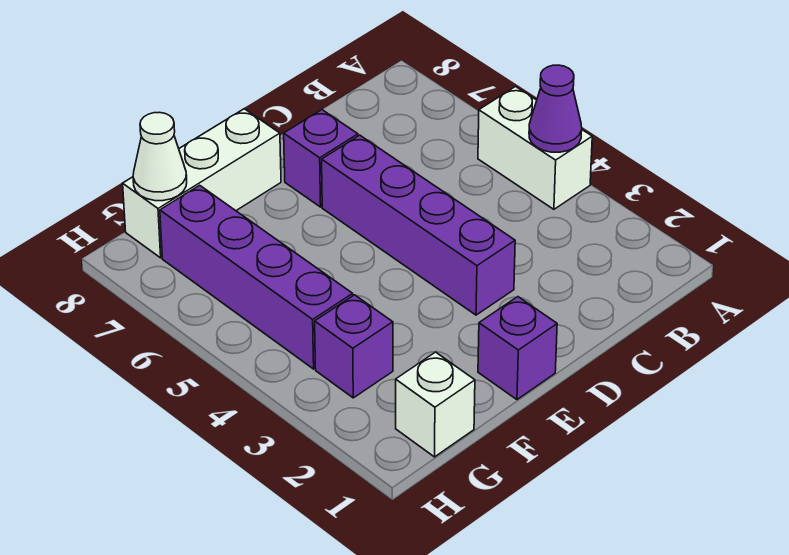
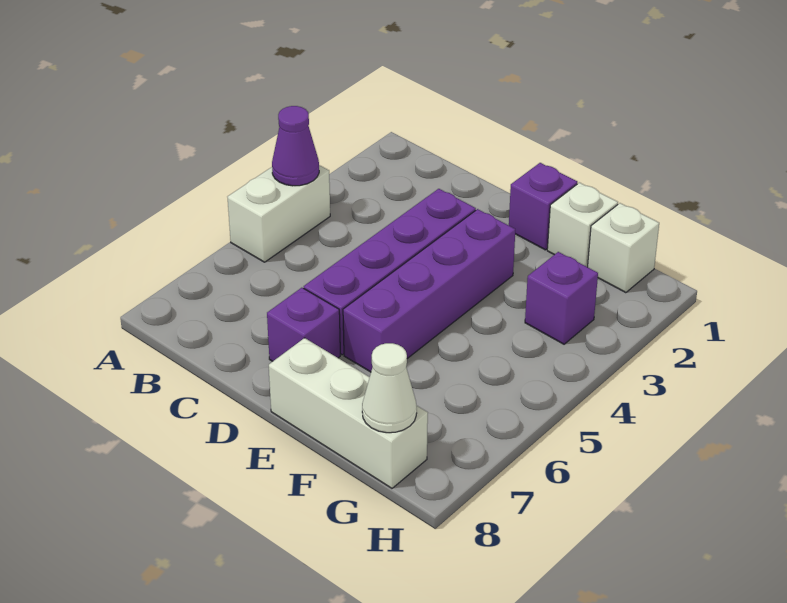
none -> white brick F1 level 1
purple brick G4:G7 level 1 -> purple brick E3:E6 level 1

